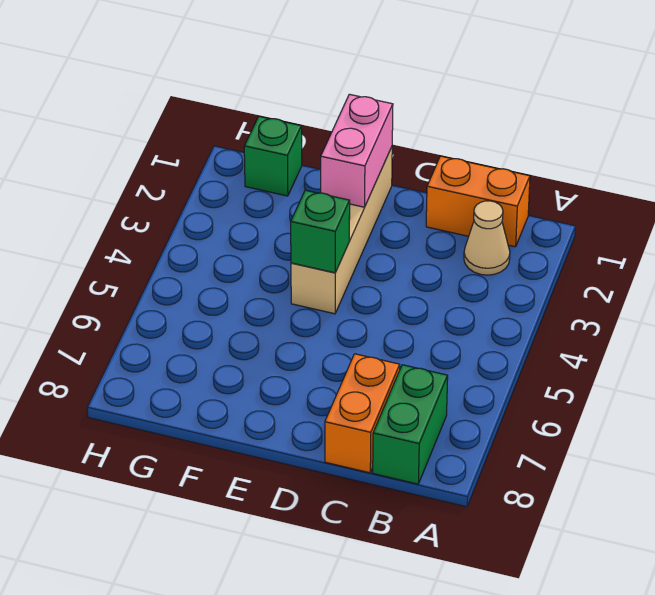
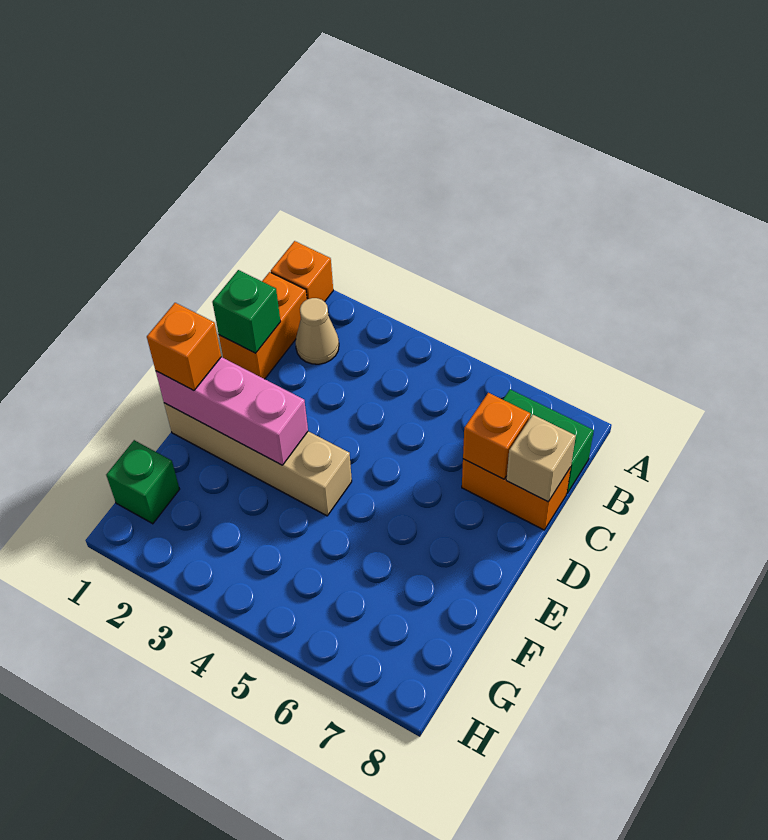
none -> orange brick A1 level 1
none -> orange brick C7 level 2
none -> tan brick C8 level 2
pink brick E1:E2 level 2 -> pink brick E1:E3 level 2
none -> orange brick E1 level 3
green brick E4 level 2 -> green brick C1 level 2

